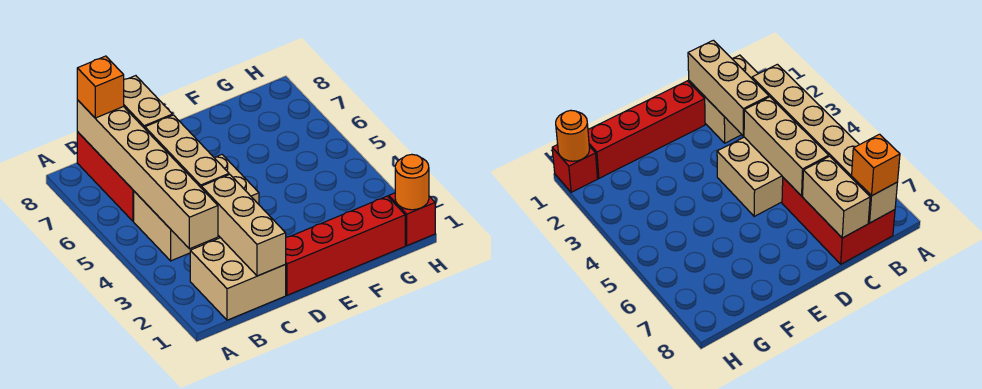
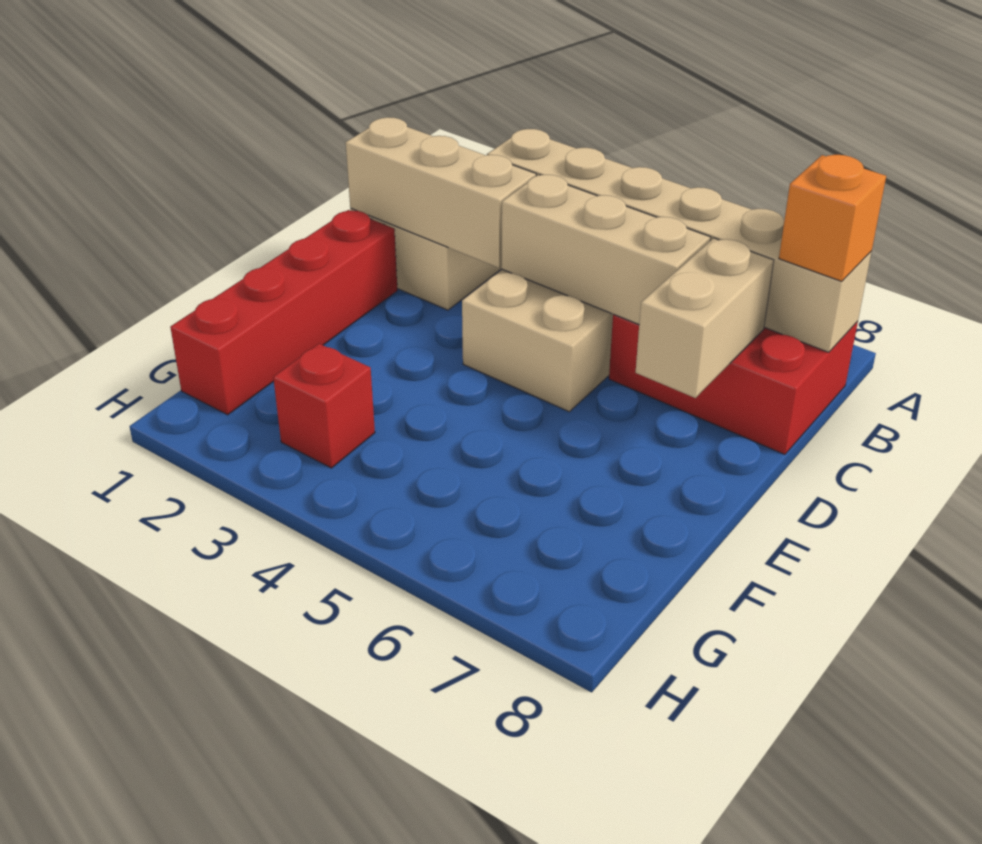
tan brick C7:C8 level 2 -> tan brick C7:D7 level 2
red brick H1 level 1 -> red brick G3 level 1
orange round brick H1 level 2 -> none

